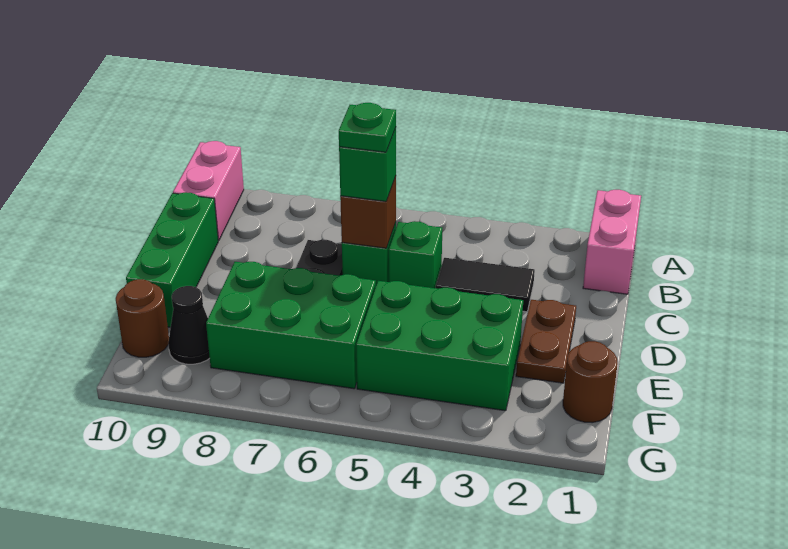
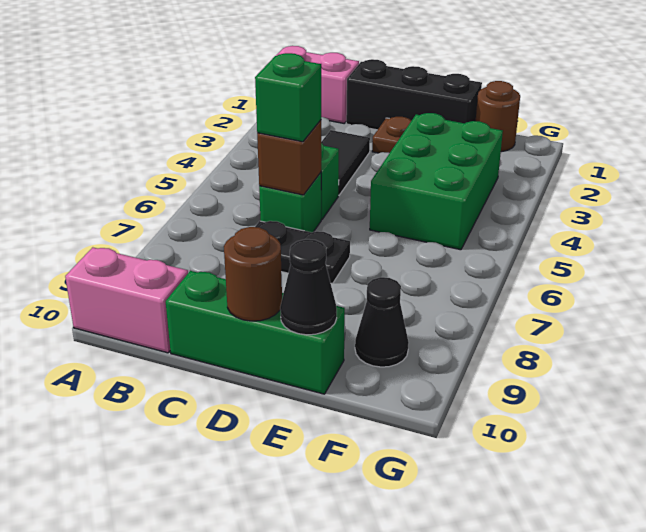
none -> black brick C1:E1 level 1
green plate C6 level 4 -> none
green brick E6:F8 level 1 -> none
none -> black cone E10 level 2
brown round brick F10 level 1 -> brown round brick D10 level 2

